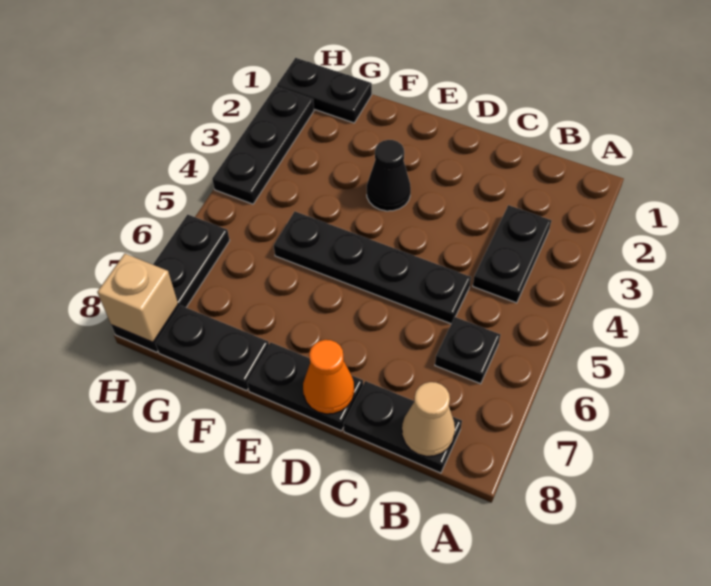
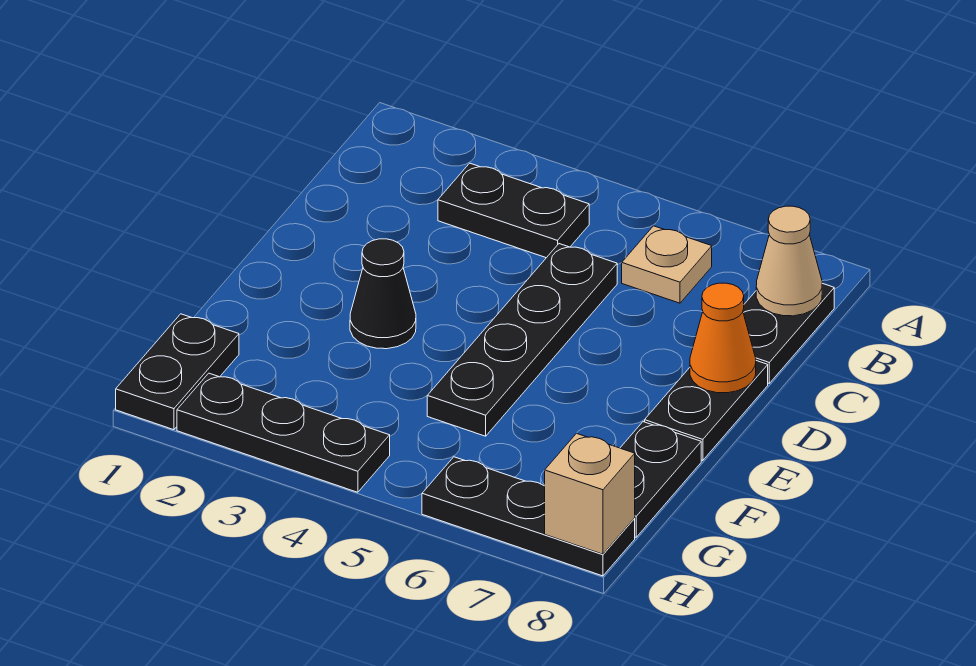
black plate B6 level 1 -> tan plate B6 level 1

